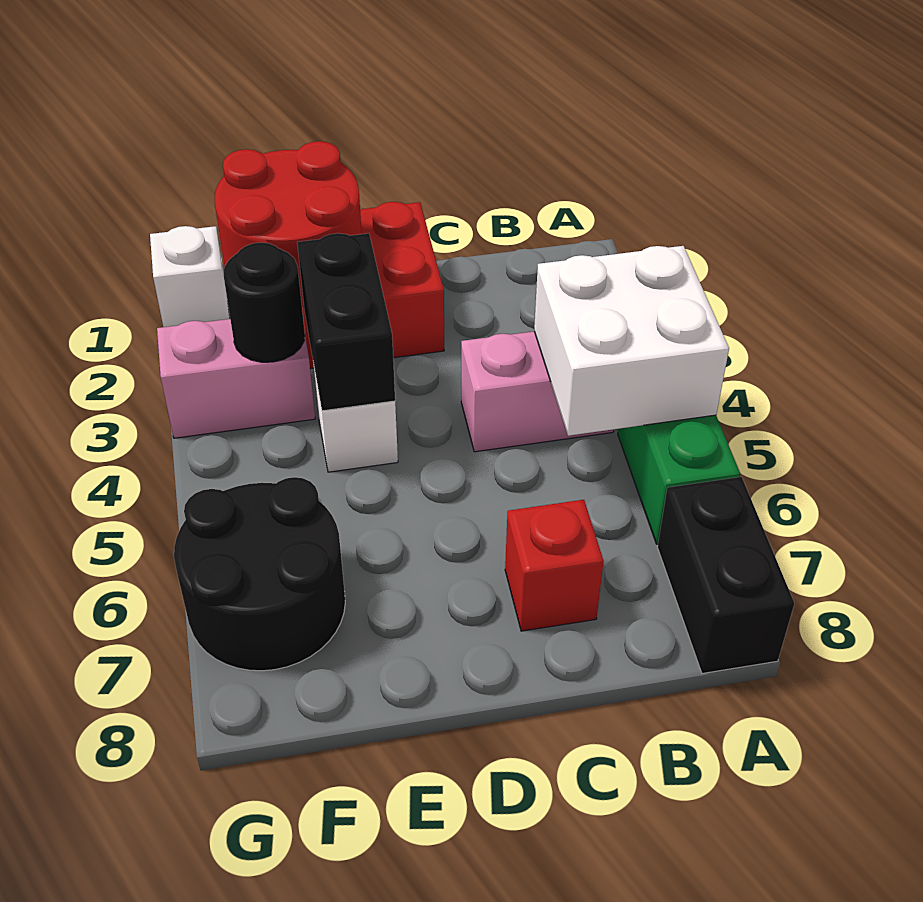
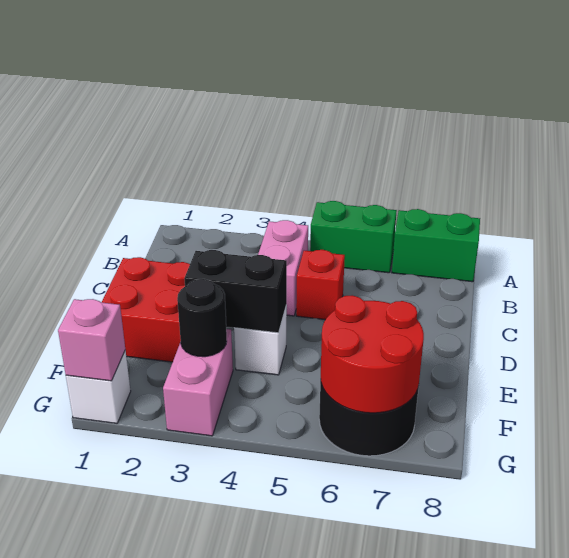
white brick A4:B5 level 2 -> none
black brick A7:A8 level 1 -> green brick A7:A8 level 1
red brick C7 level 1 -> red brick C5 level 1
red round brick E1:F2 level 2 -> red round brick F6:G7 level 2
none -> pink brick G1 level 2

